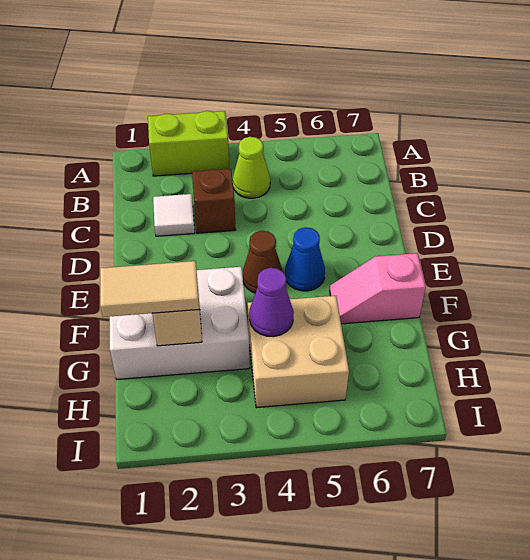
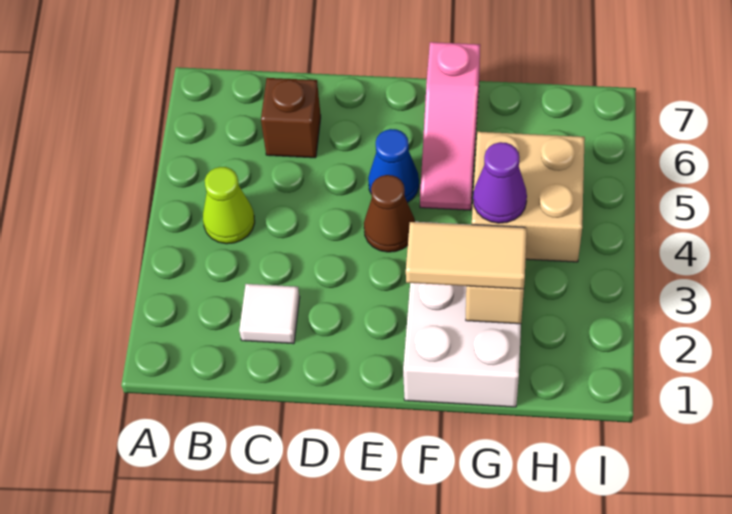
lime brick A2:A3 level 1 -> none
brown brick C3 level 1 -> brown brick C6 level 1
pink slope F6:F7 level 1 top 7 -> pink slope F5:F7 level 1 top 7
tan tile G1:G2 level 3 -> tan tile F2:G2 level 3

